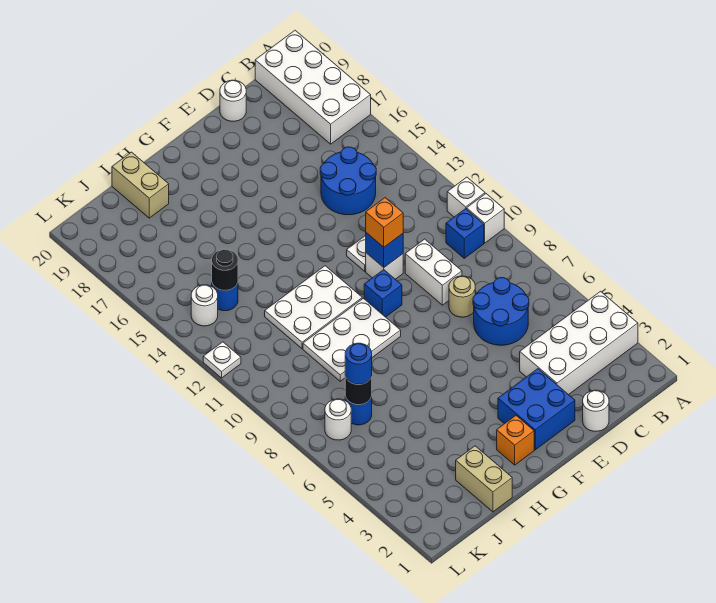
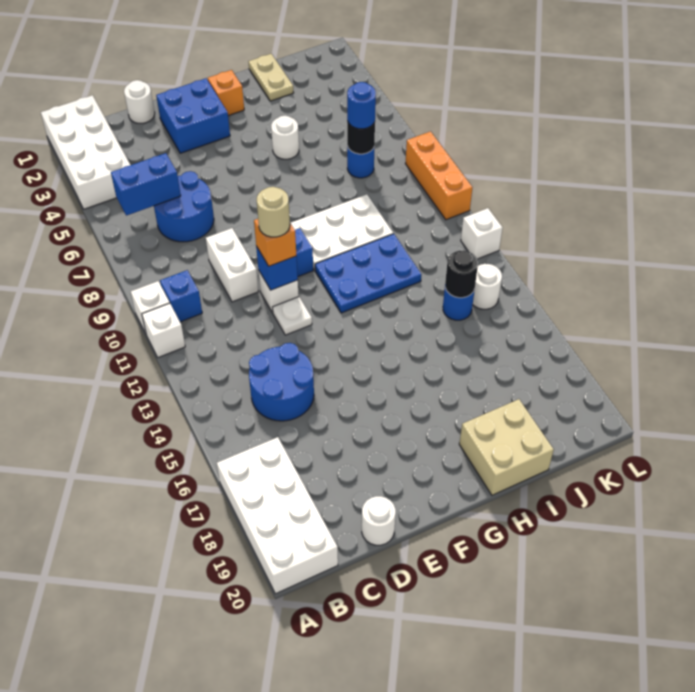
white brick A3:D4 level 1 -> white brick A1:B4 level 1
none -> blue brick B6:C6 level 2
tan round brick D8 level 1 -> tan round brick E11 level 4
white plate G11:I12 level 1 -> blue plate G11:I12 level 1
tan brick I1:I2 level 1 -> tan plate I1:I2 level 1
tan brick I19:I20 level 1 -> tan brick H19:I20 level 1
white round brick K7 level 1 -> white round brick H5 level 1
none -> orange brick L8:L10 level 1
white plate L12 level 1 -> white brick L12 level 1

